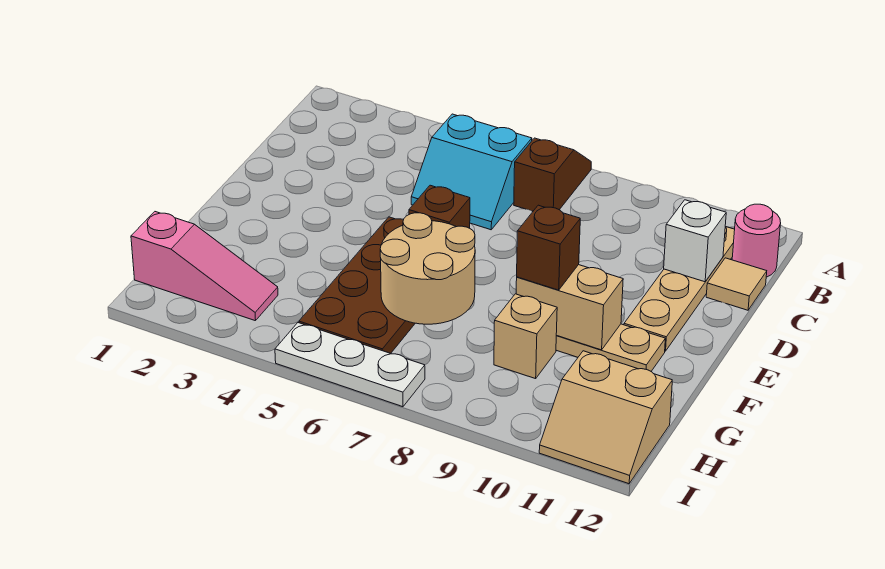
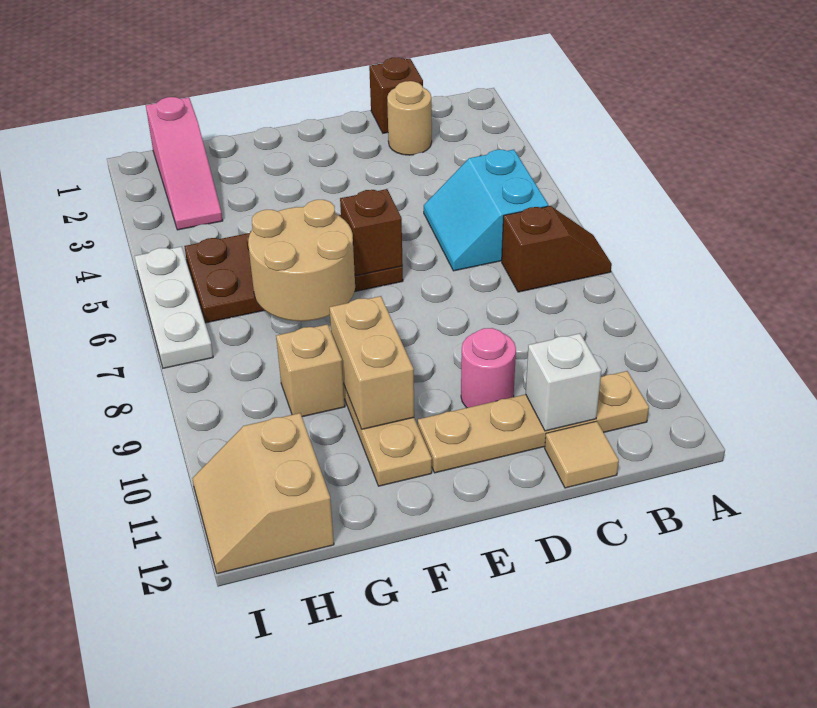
pink round brick B12 level 1 -> pink round brick D10 level 1
none -> tan round brick C2 level 1
brown brick F9 level 3 -> brown brick C1 level 1

